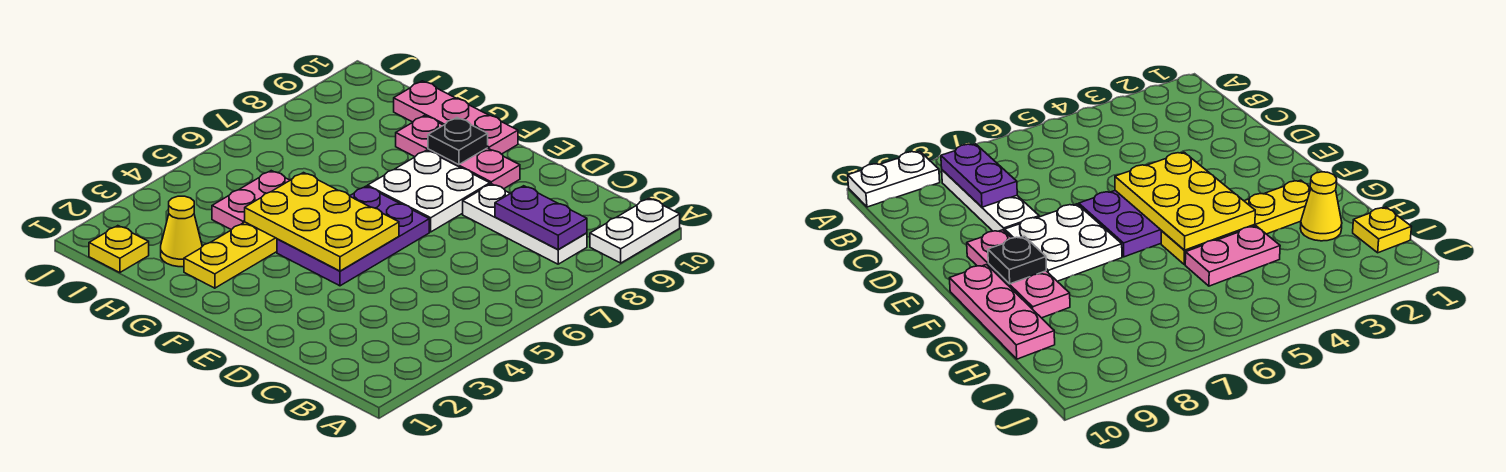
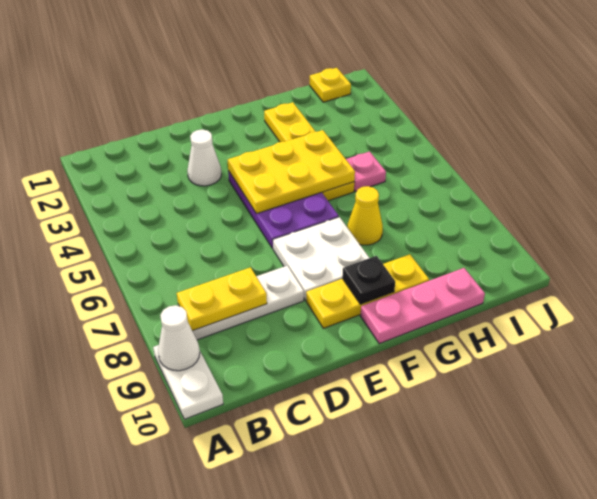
none -> white cone A9 level 2
purple plate B8:C8 level 2 -> yellow plate B8:C8 level 2
none -> white cone D3 level 1
pink plate E9:G9 level 1 -> yellow plate E9:G9 level 1
yellow cone H2 level 1 -> yellow cone G7 level 1
pink plate H4:H5 level 1 -> pink plate H5 level 1

